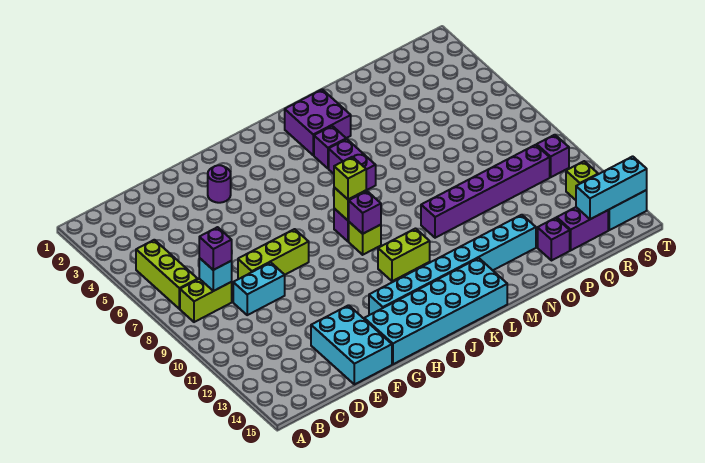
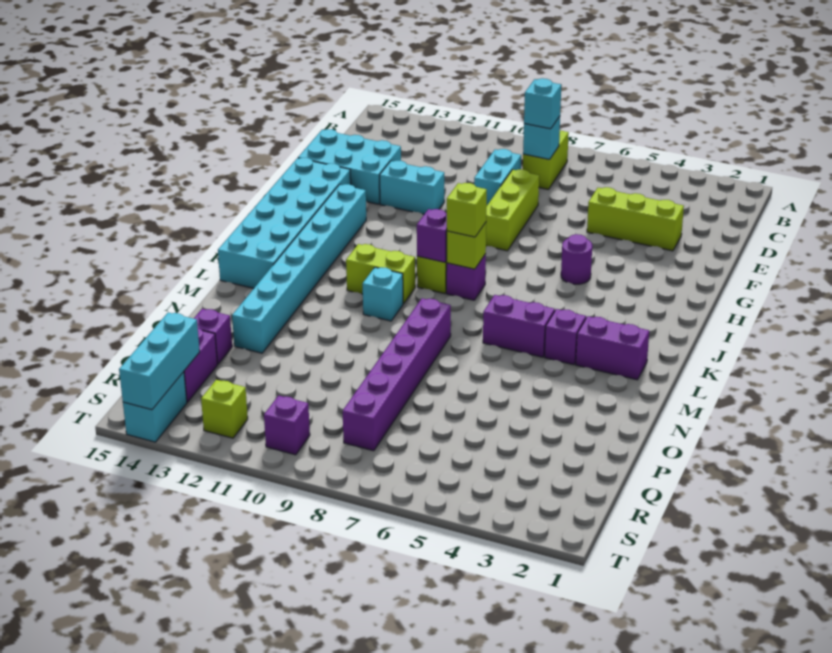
lime brick B5:B7 level 1 -> lime brick E3:E5 level 1
purple brick C8 level 3 -> cyan brick C8 level 3
none -> cyan brick F11:F12 level 1
purple round brick G3 level 1 -> purple round brick H5 level 1
lime brick J11:K11 level 1 -> lime brick K10:K11 level 1
purple brick L2:M3 level 1 -> purple brick L2:L3 level 1
none -> cyan brick L10 level 1
purple brick M10:R10 level 1 -> purple brick M8:R8 level 1

